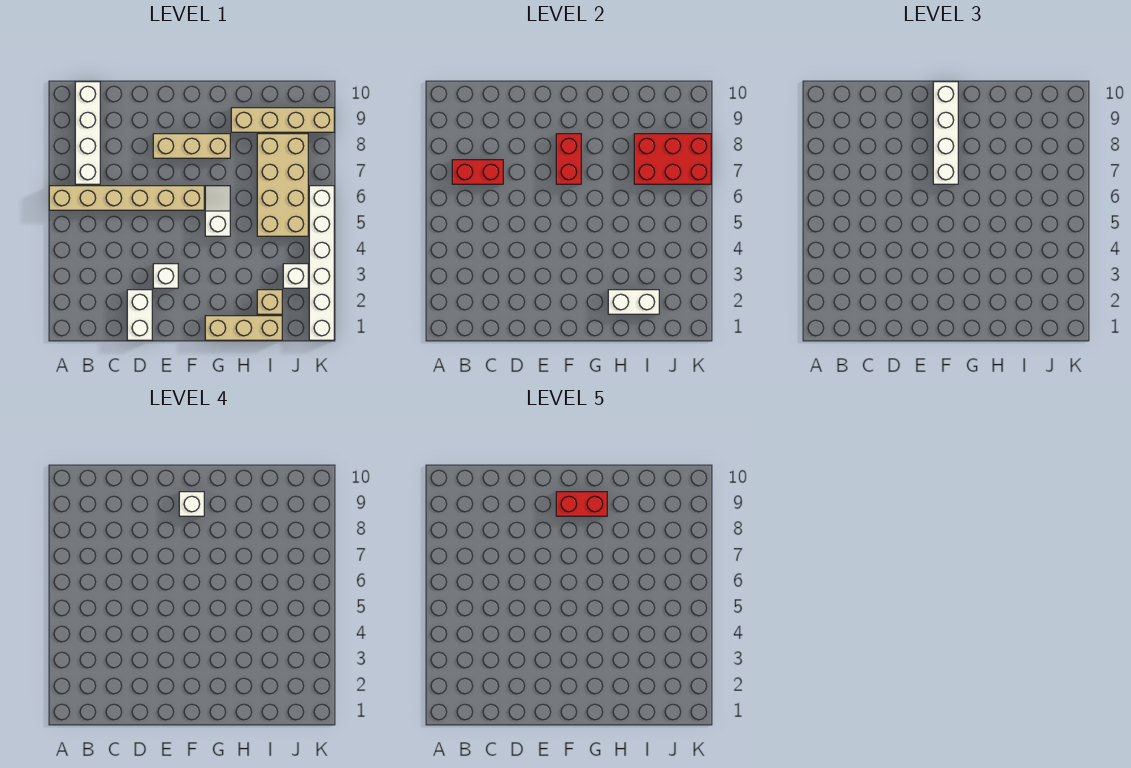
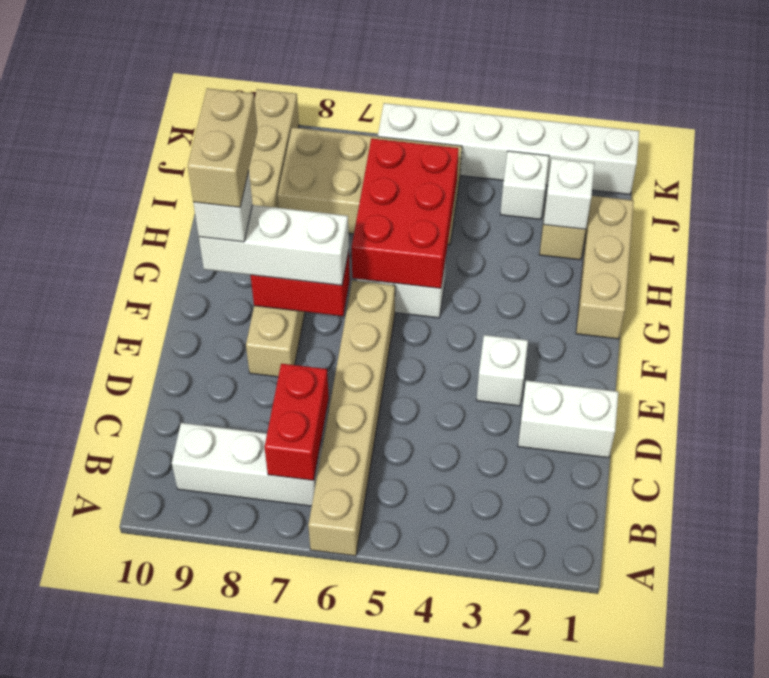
white brick B7:B10 level 1 -> white brick B7:B9 level 1
white brick F7:F10 level 3 -> white brick F7:F9 level 3
red brick F9:G9 level 5 -> tan brick F9:G9 level 5
white brick H2:I2 level 2 -> white brick I2 level 2
red brick I7:K8 level 2 -> red brick G5:I6 level 2

